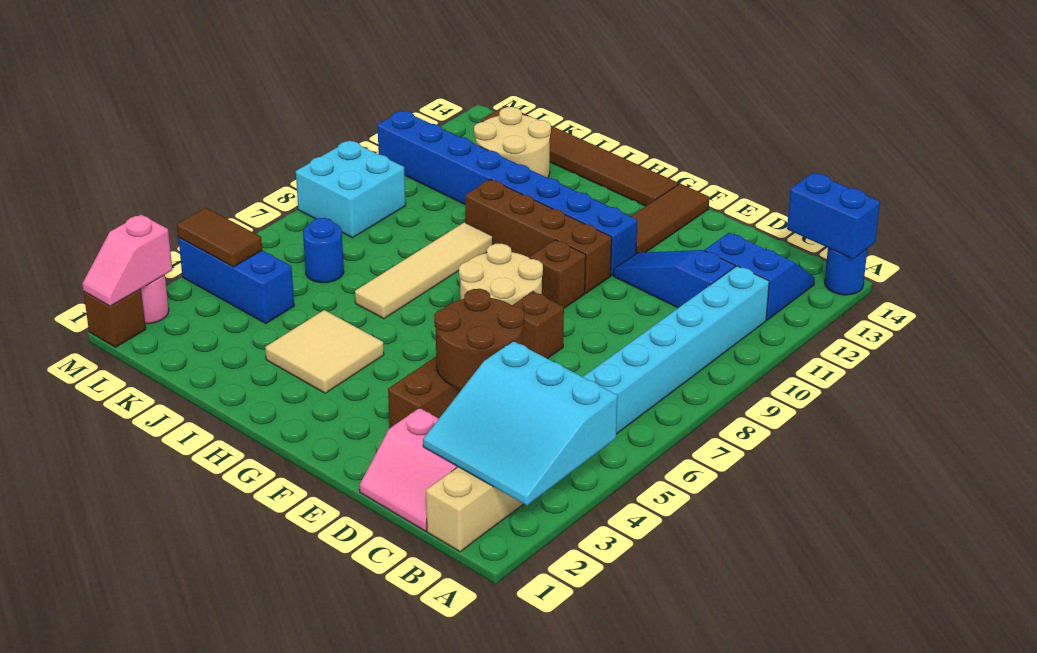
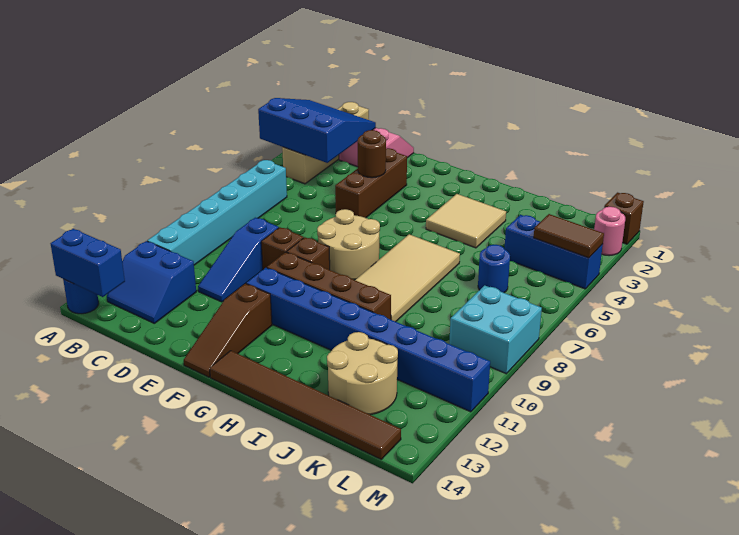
cyan slope A2:C4 level 2 top 4 -> blue slope A2:C4 level 2 top 4
blue slope C11:E11 level 1 top C -> blue slope D9:D11 level 1 top 9
brown round brick D4:E5 level 2 -> brown round brick E4 level 2
brown brick E7 level 1 -> brown brick E9 level 1
brown tile F12:F14 level 1 -> brown slope F12:F14 level 1 top 12
tan tile I6:I9 level 1 -> tan tile H6:I9 level 1
pink slope M1:M2 level 2 top 2 -> none

